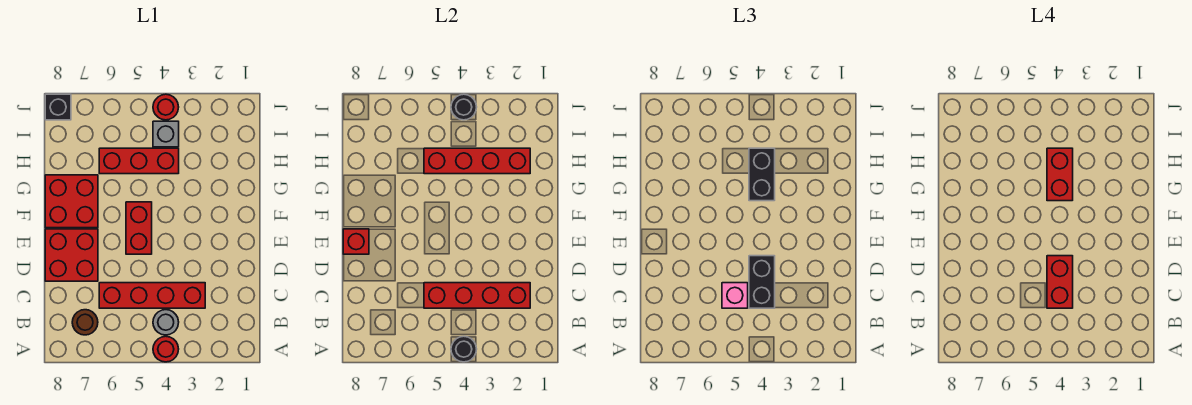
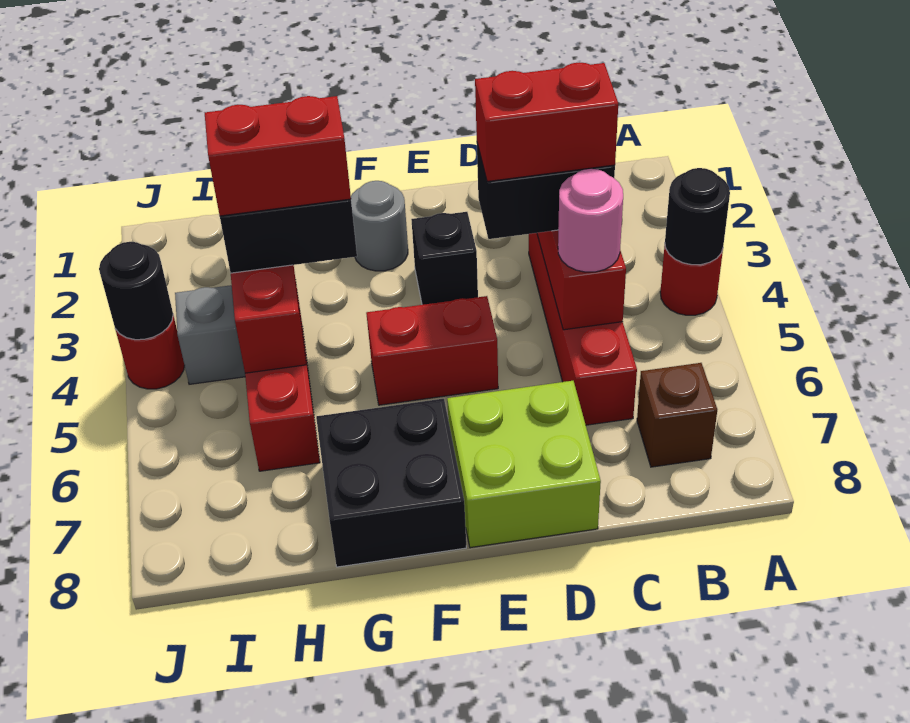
grey round brick B4 level 1 -> grey round brick F2 level 1
brown round brick B7 level 1 -> brown brick B7 level 1
pink brick C5 level 3 -> pink round brick C5 level 3
red brick D7:E8 level 1 -> lime brick D7:E8 level 1
red brick E8 level 2 -> none
red brick F7:G8 level 1 -> black brick F7:G8 level 1
black brick J8 level 1 -> black brick E3 level 1

